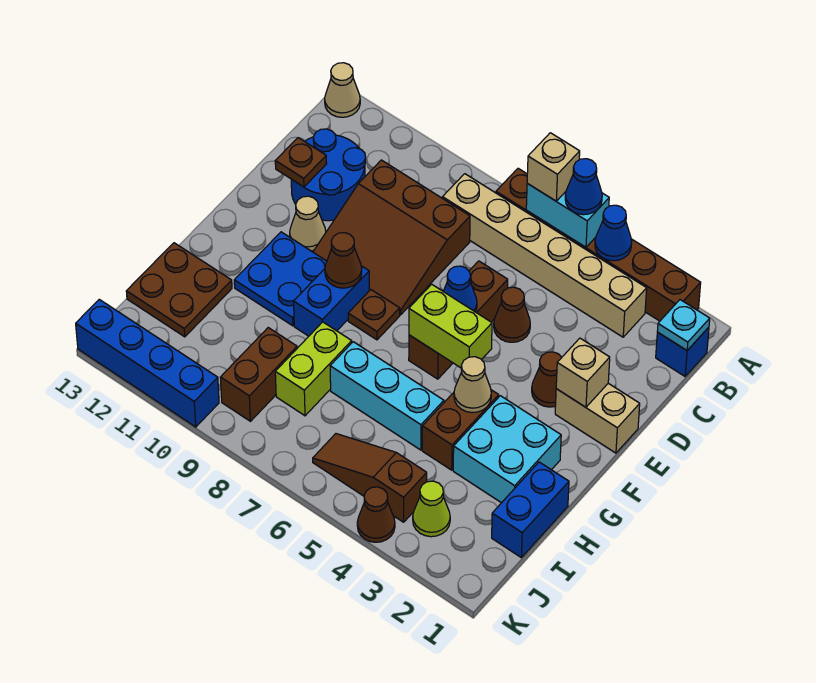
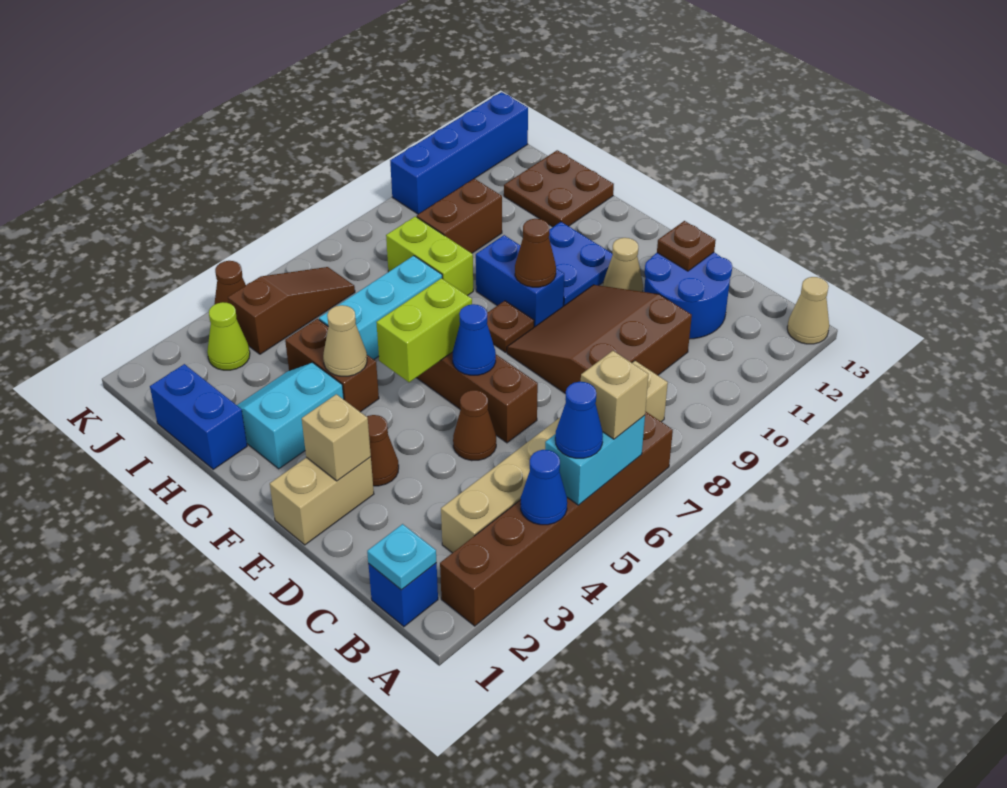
cyan brick G2:H3 level 1 -> cyan slope G2:H3 level 1 top G
brown brick I9:J9 level 1 -> brown brick I9:I10 level 1

